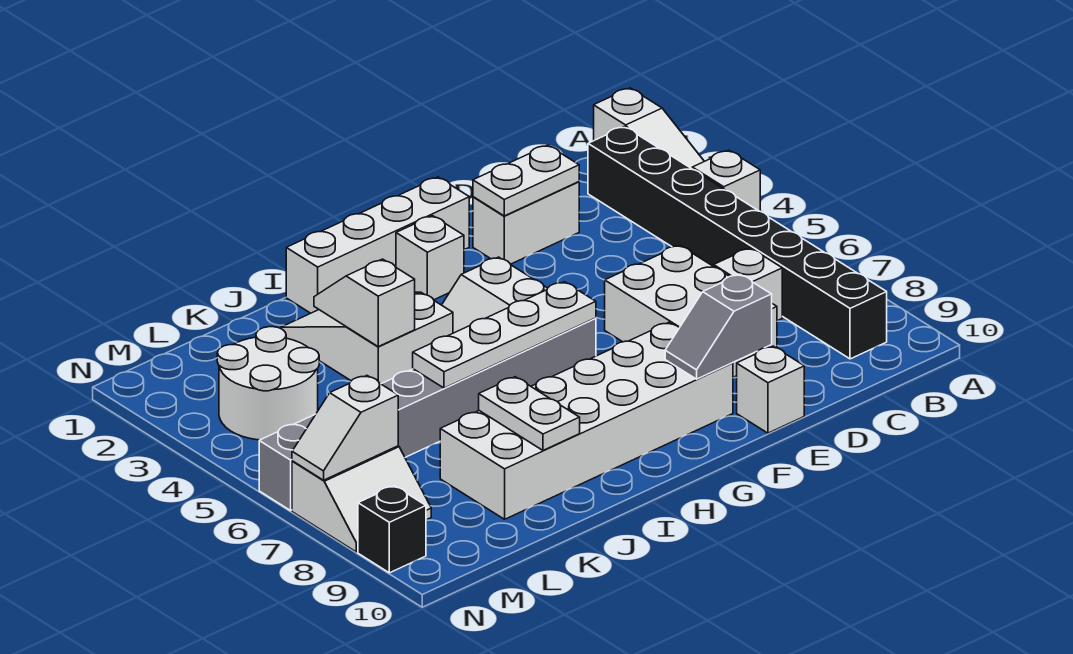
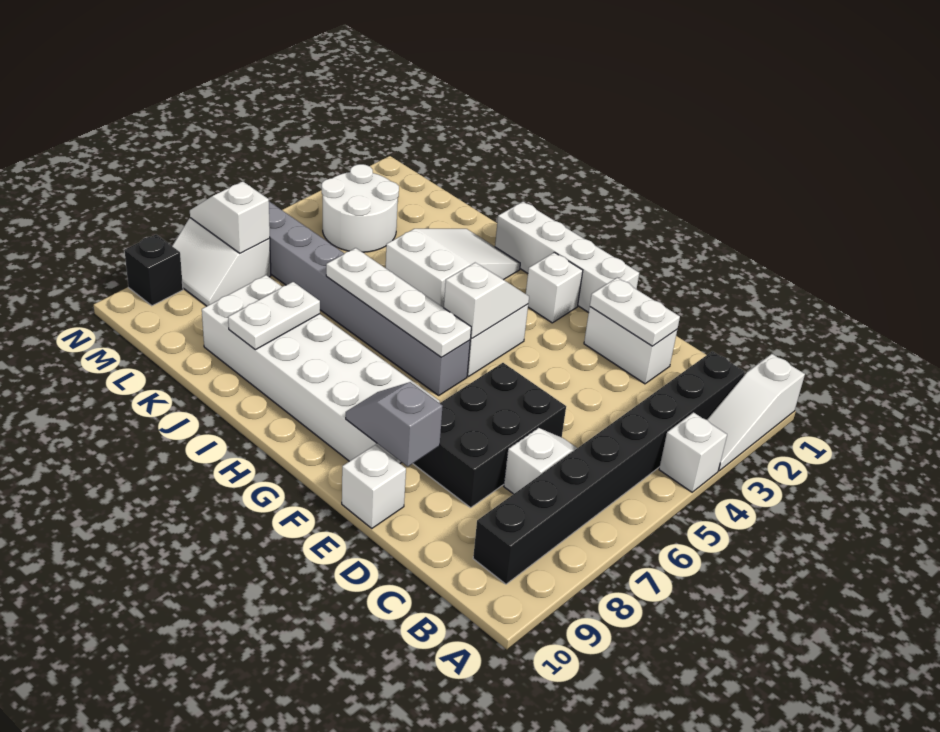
white brick D6:E8 level 1 -> black brick D6:E8 level 1
white slope J3:J4 level 2 top 4 -> white slope G4:G5 level 2 top 5

